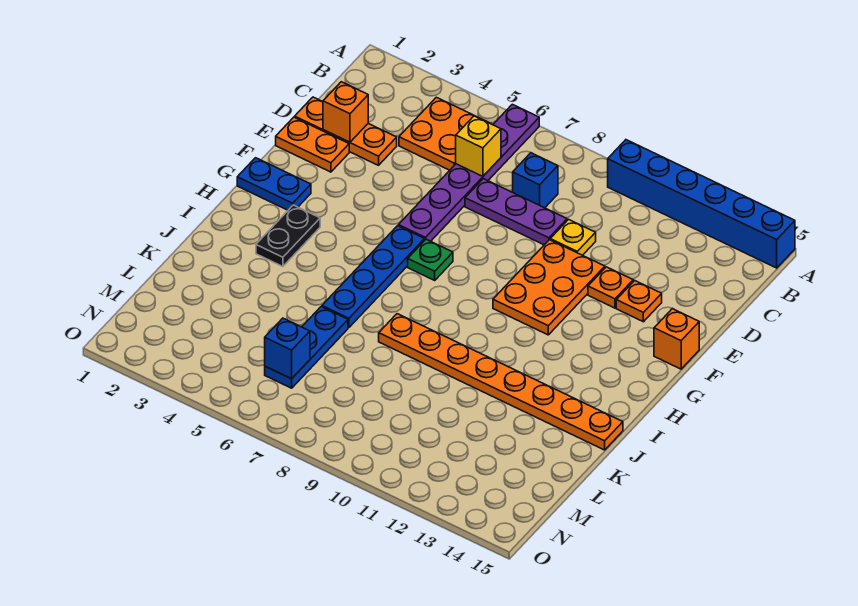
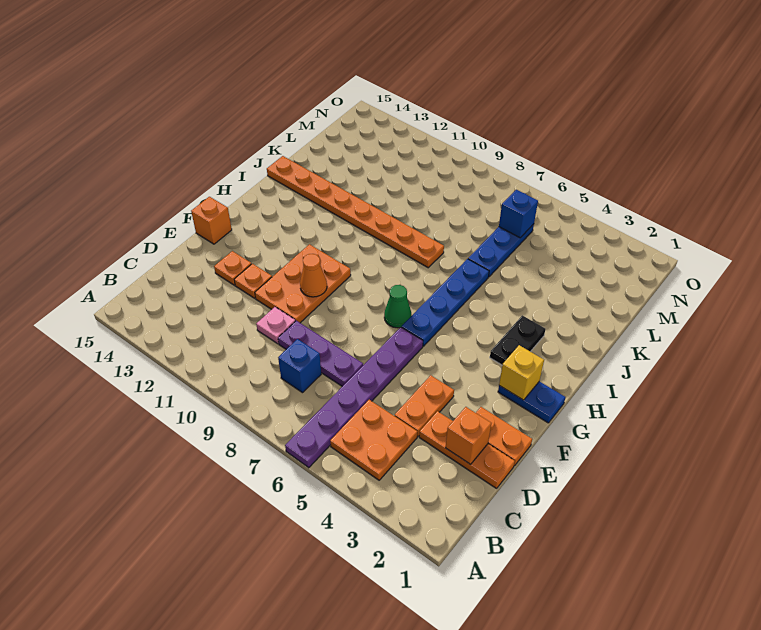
blue brick A10:A15 level 1 -> none
yellow brick C6 level 2 -> yellow brick G2 level 2
none -> orange plate D4:E4 level 1
yellow plate D10 level 1 -> pink plate D10 level 1
none -> orange cone F10 level 2
green plate G7 level 1 -> green cone G7 level 1

